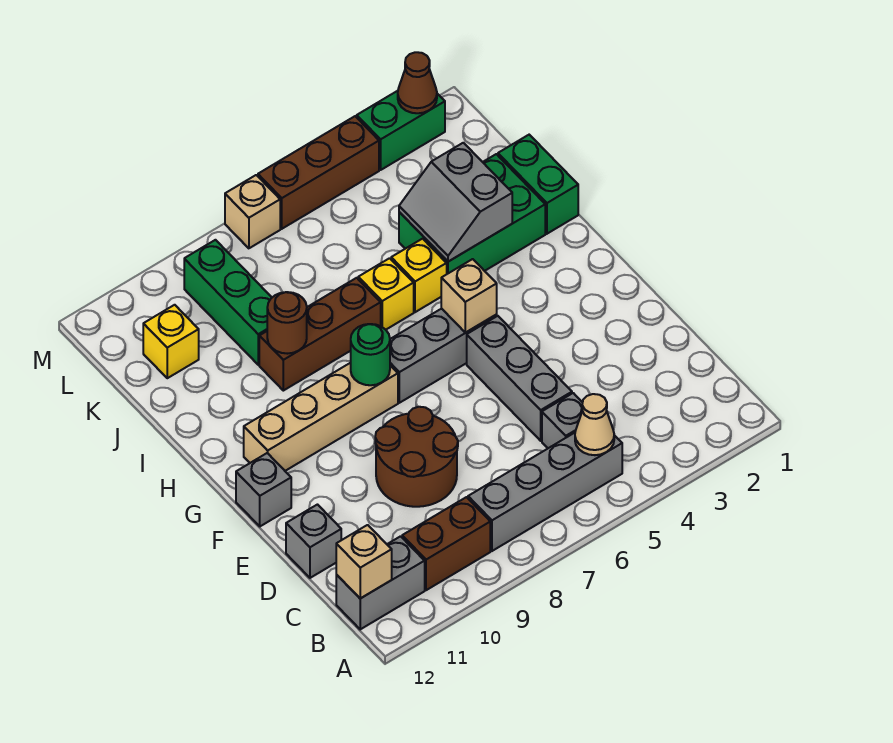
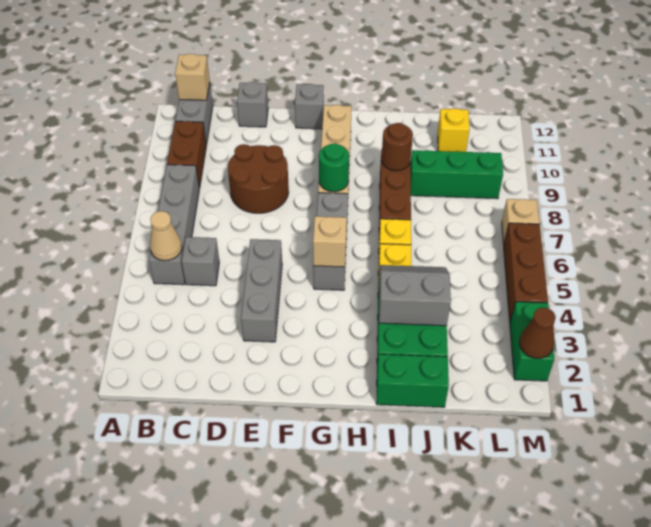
grey brick D5:F5 level 1 -> grey brick E3:E5 level 1

